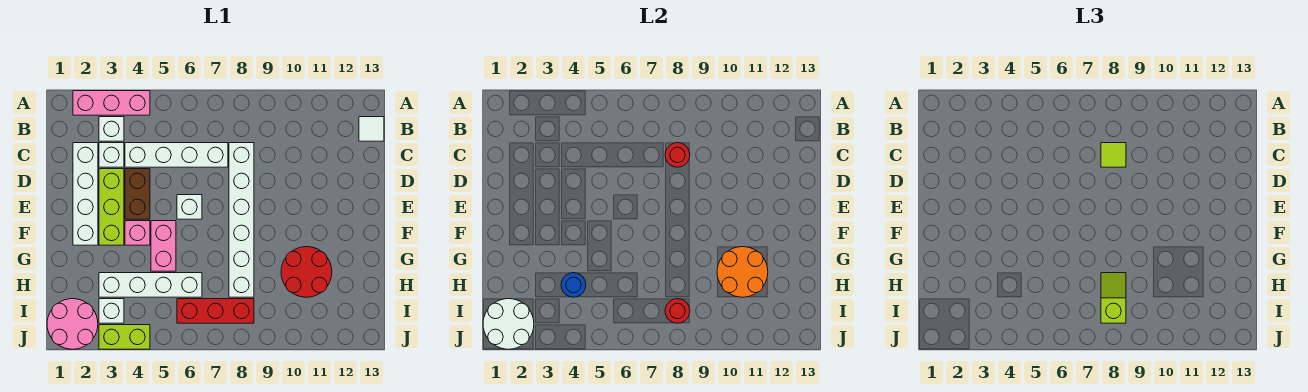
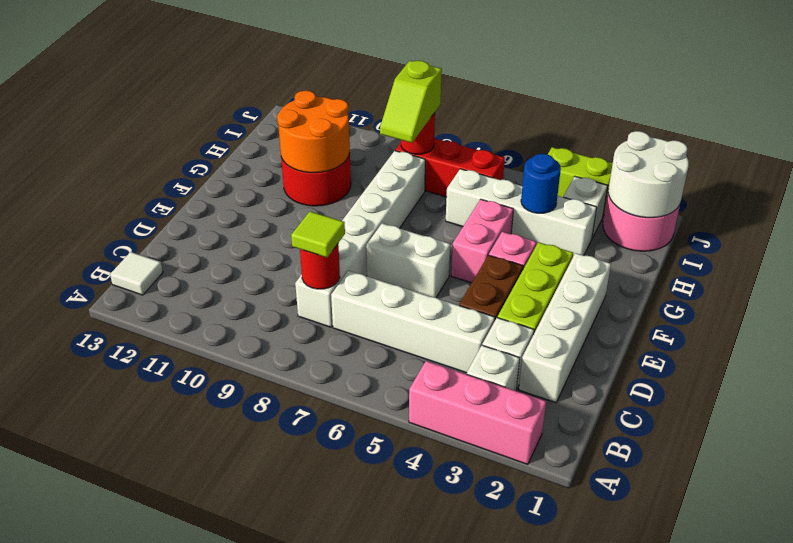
white brick E6 level 1 -> white brick E6:E7 level 1

